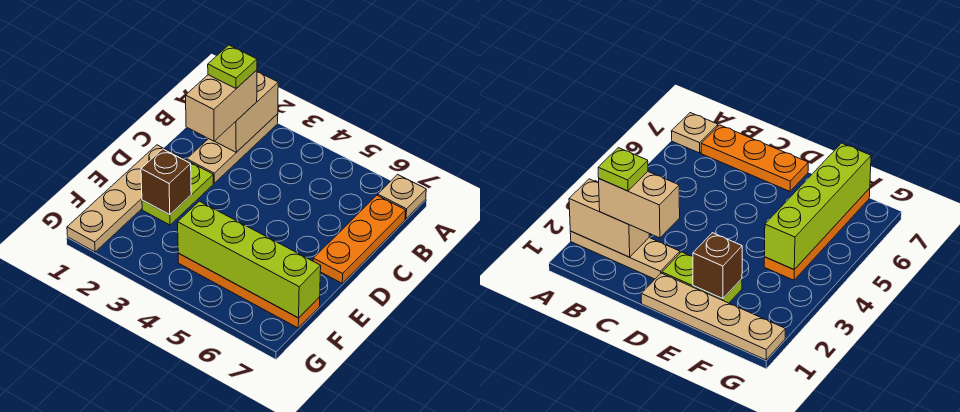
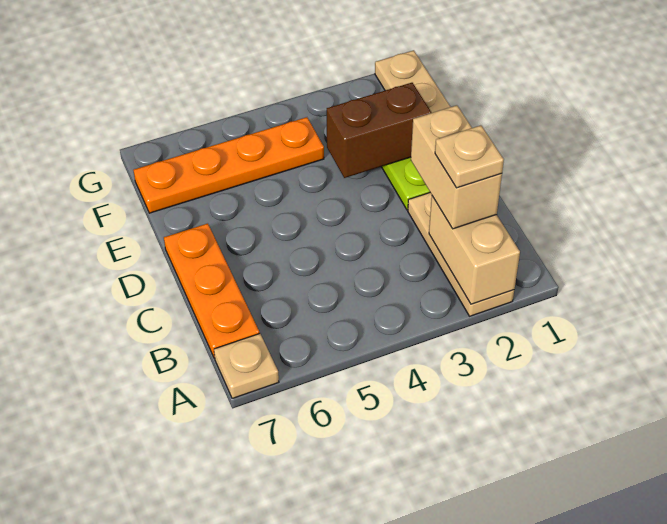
lime plate B2 level 4 -> tan plate B2 level 4
brown brick E2 level 2 -> brown brick E2:E3 level 2
lime brick F4:F7 level 2 -> none

